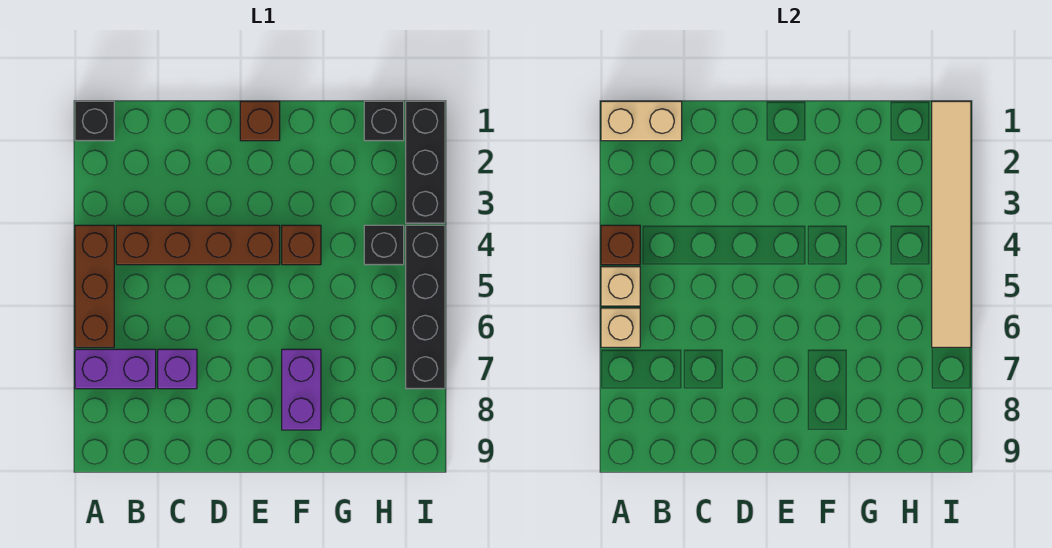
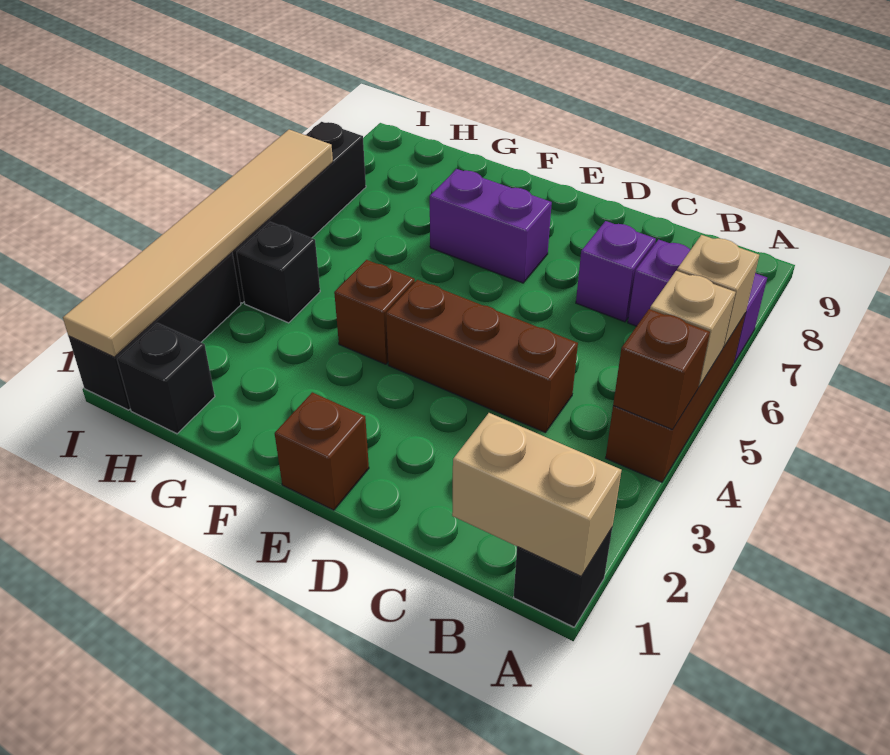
brown brick B4:E4 level 1 -> brown brick C4:E4 level 1
purple brick F7:F8 level 1 -> purple brick E7:F7 level 1

